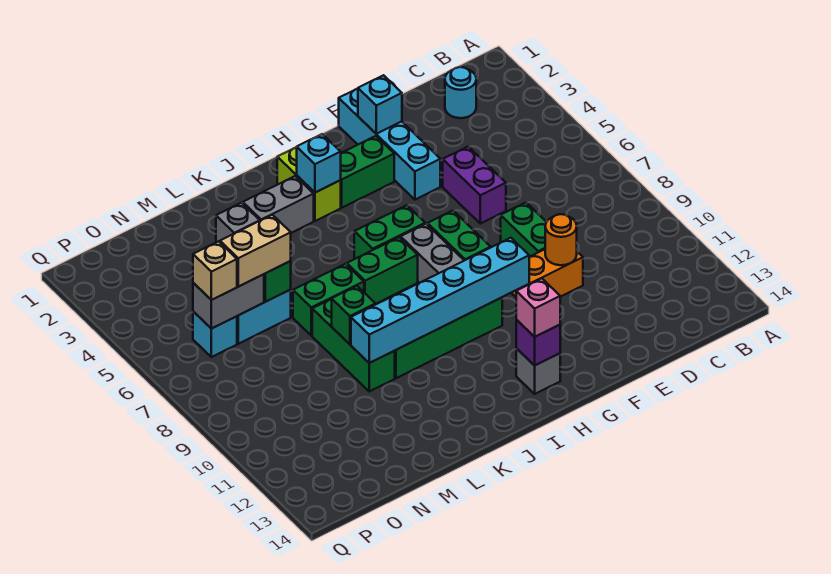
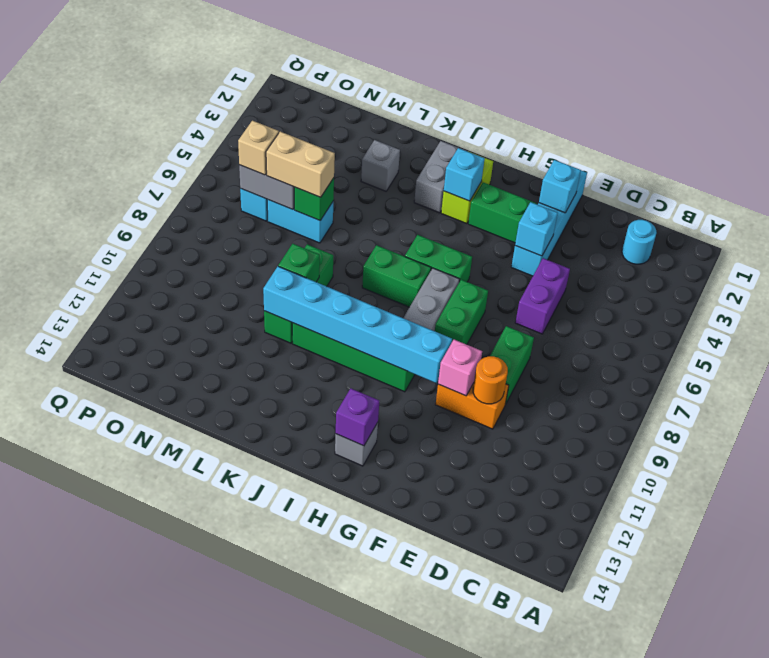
none -> cyan brick F4 level 2
pink brick H13 level 3 -> pink brick F10 level 2
grey brick J3:K3 level 1 -> grey brick J2:J3 level 1
green brick K7:L7 level 1 -> none

